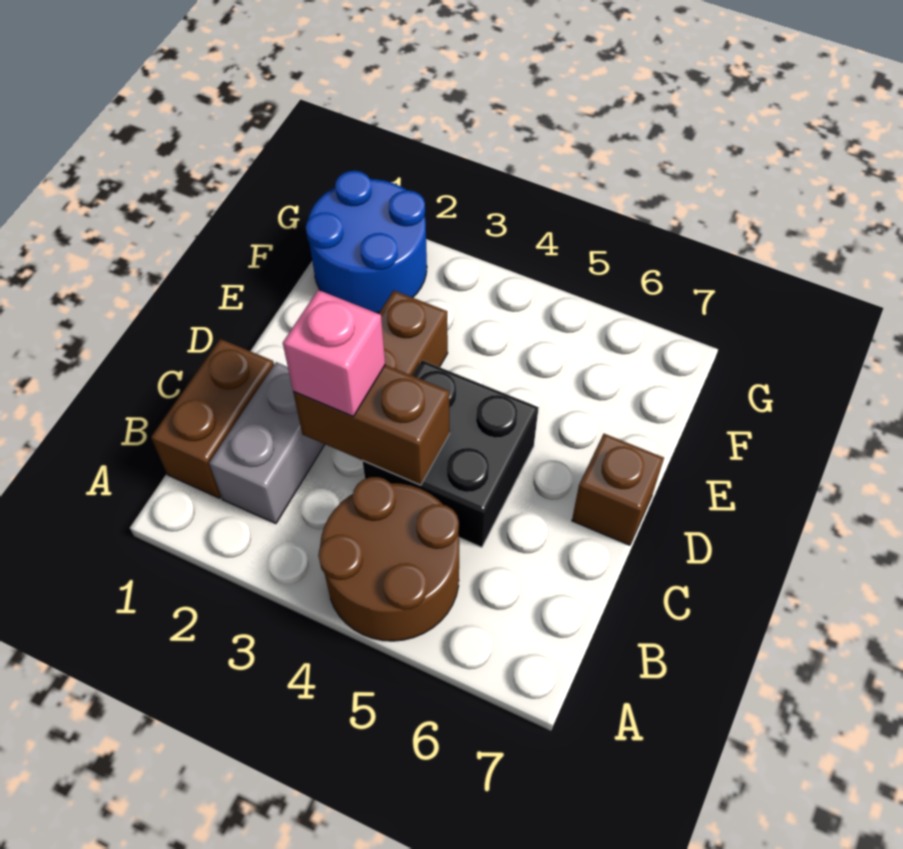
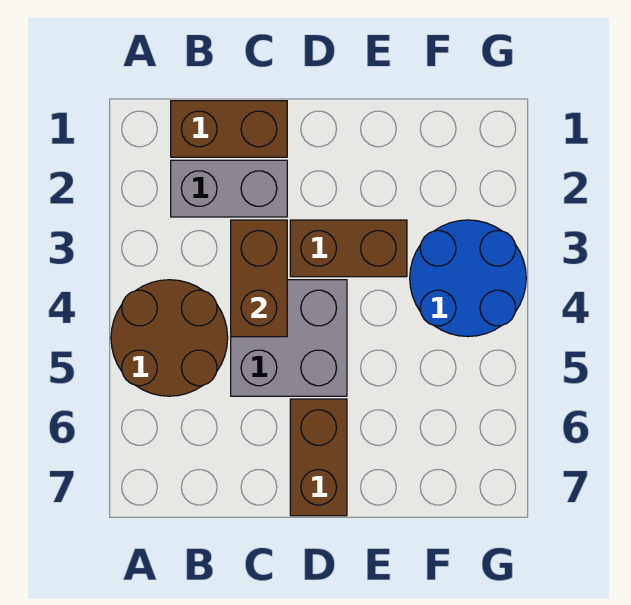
pink brick C3 level 3 -> none
black brick C4:D5 level 1 -> grey brick C4:D5 level 1
brown brick D7 level 1 -> brown brick D6:D7 level 1
blue round brick F1:G2 level 1 -> blue round brick F3:G4 level 1

